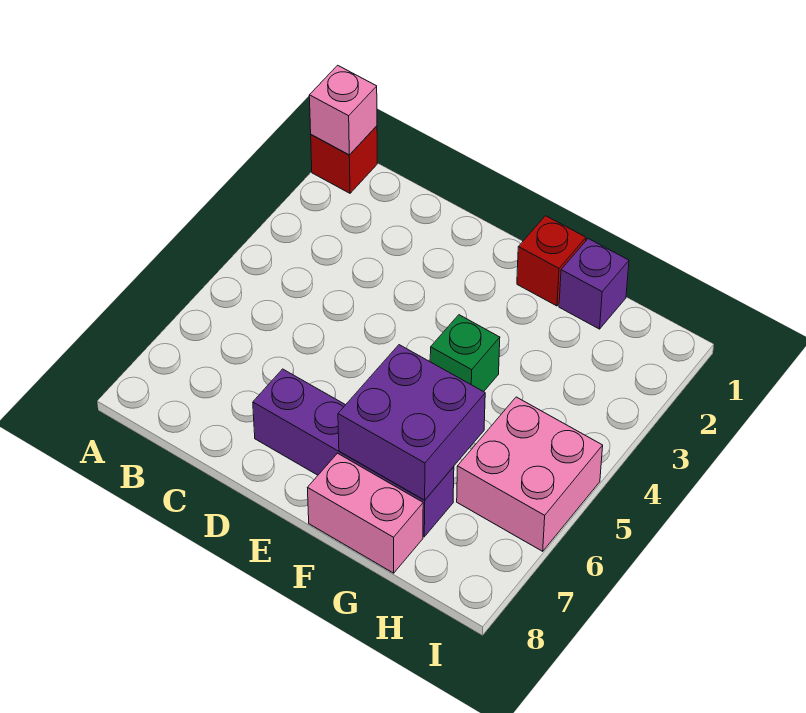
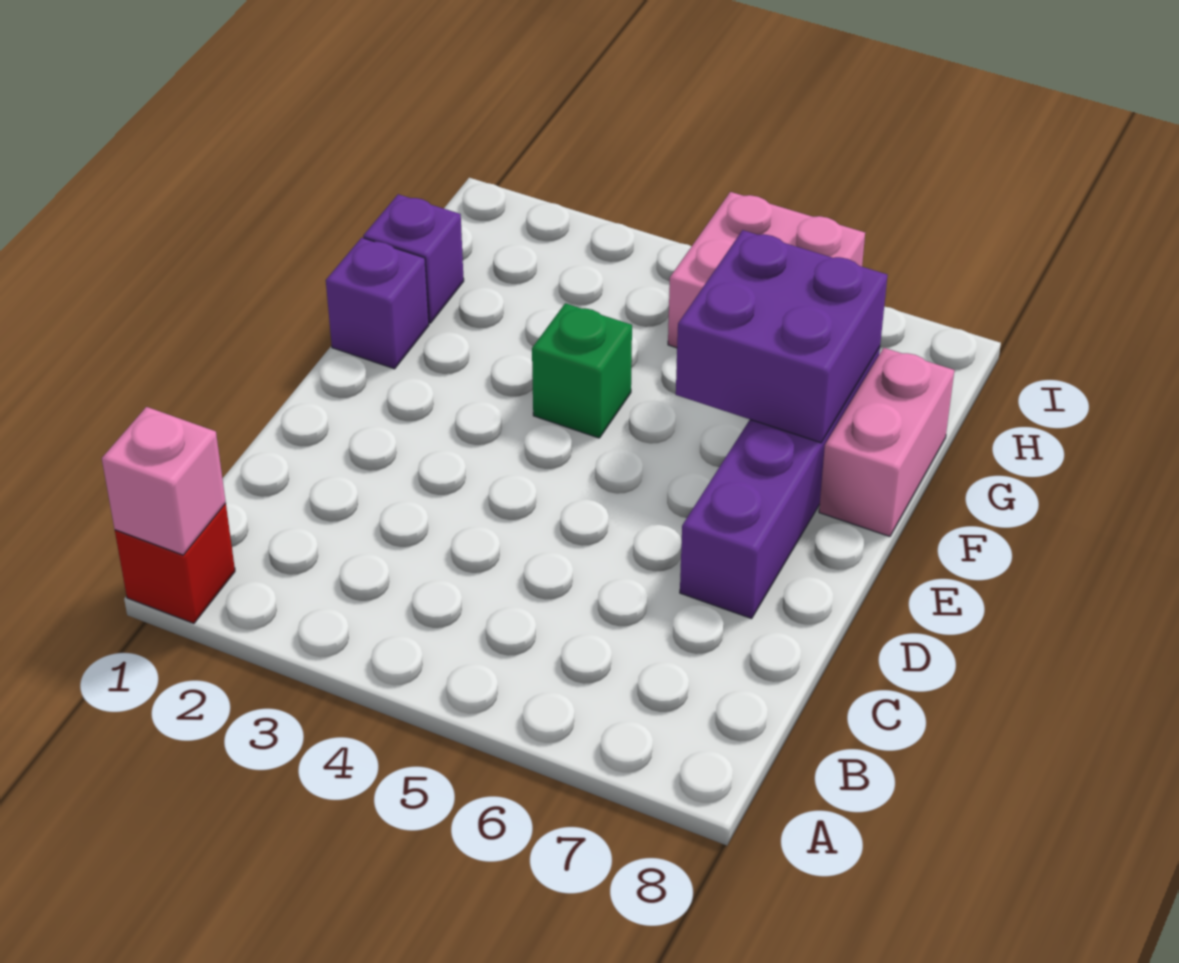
red brick F1 level 1 -> purple brick F1 level 1

